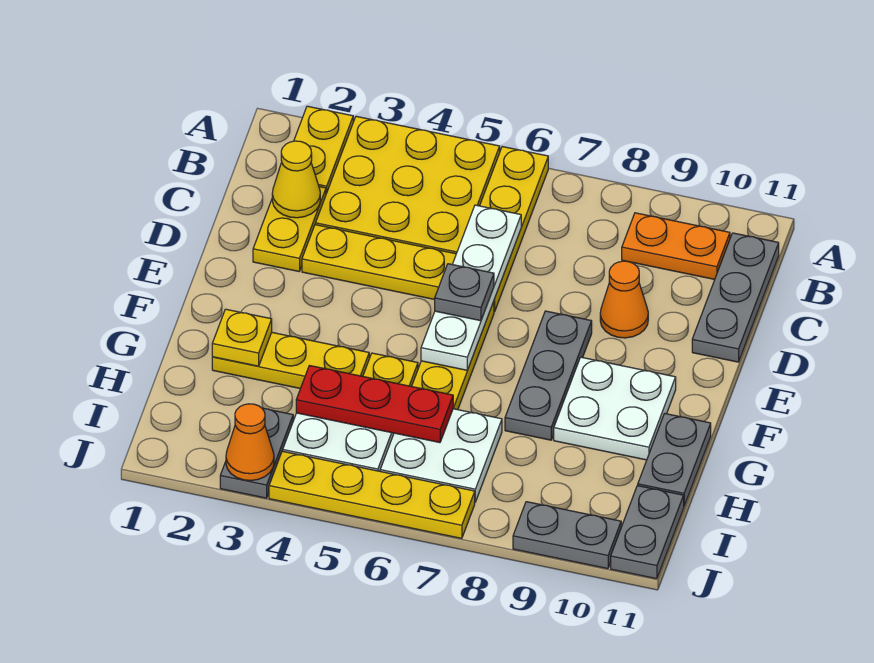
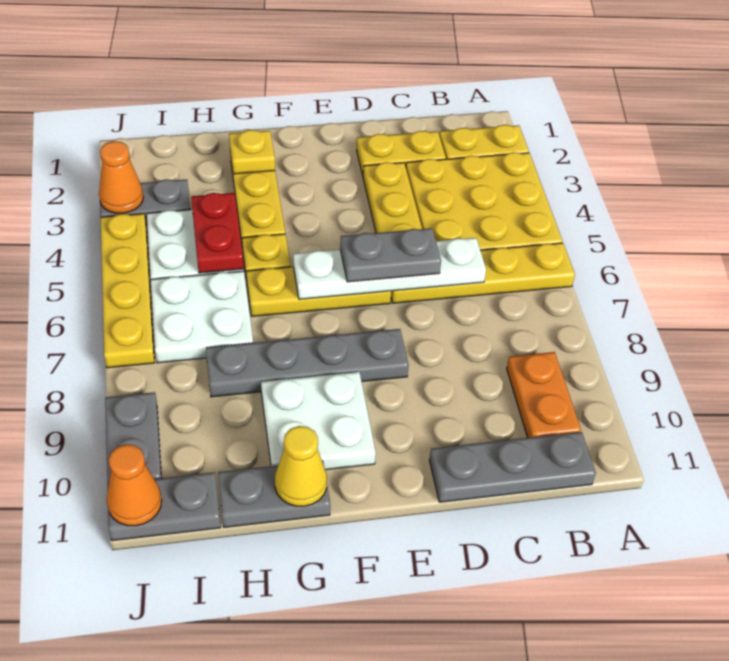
yellow cone C2 level 2 -> yellow cone G11 level 2
orange cone D9 level 1 -> orange cone J11 level 2
grey plate E6 level 3 -> grey plate D6:E6 level 3
grey plate E8:G8 level 1 -> grey plate E8:H8 level 1
red plate H4:H6 level 2 -> red plate H4:H5 level 2

